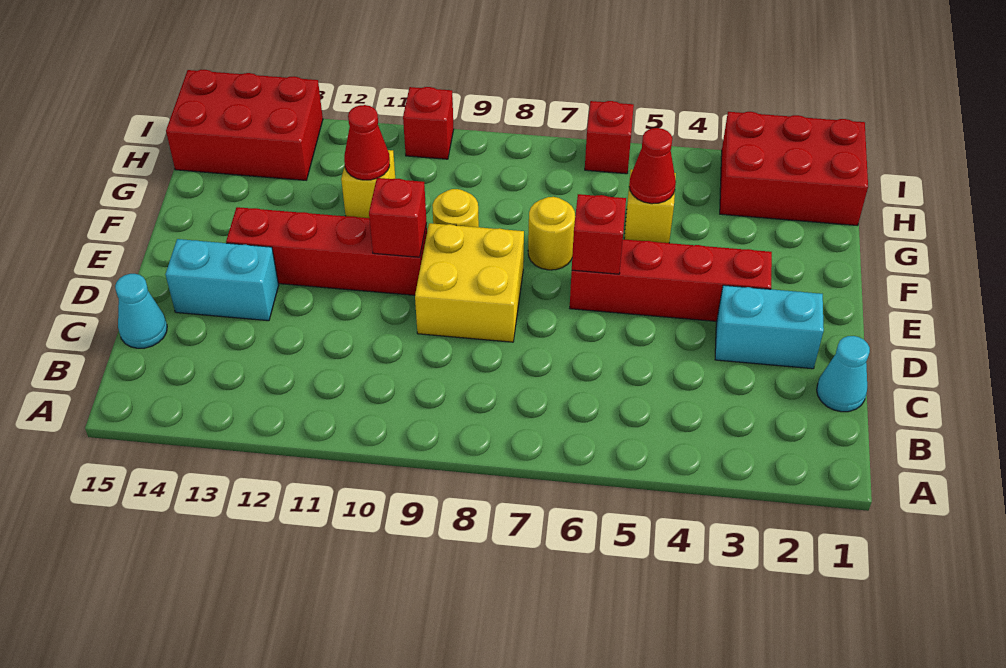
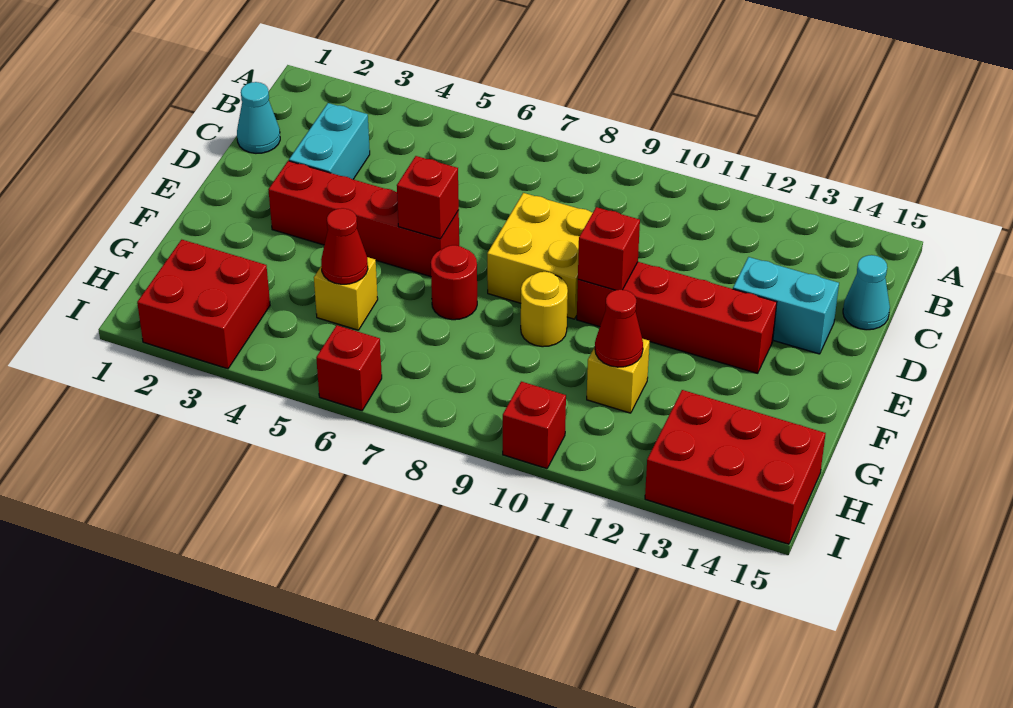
cyan brick D2:D3 level 1 -> cyan brick C3:D3 level 1
yellow round brick F7 level 1 -> red round brick F7 level 1
red brick H1:I3 level 1 -> red brick H2:I3 level 1

